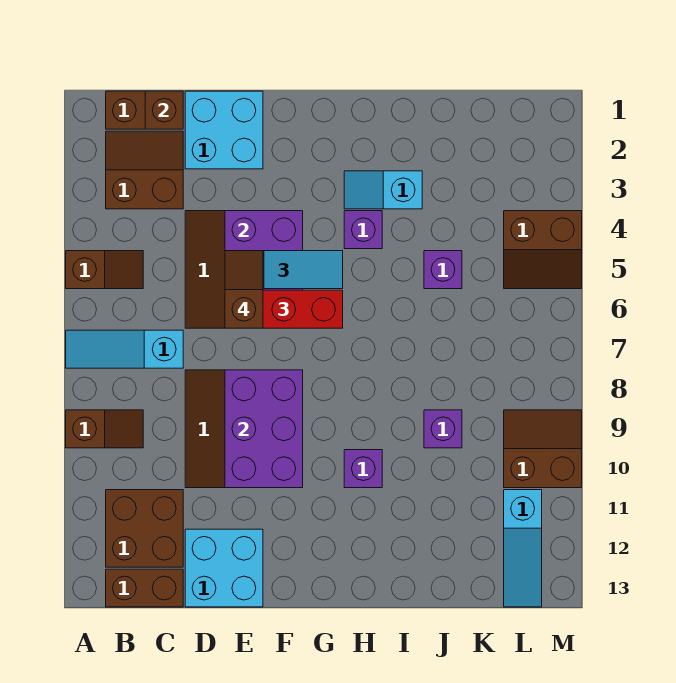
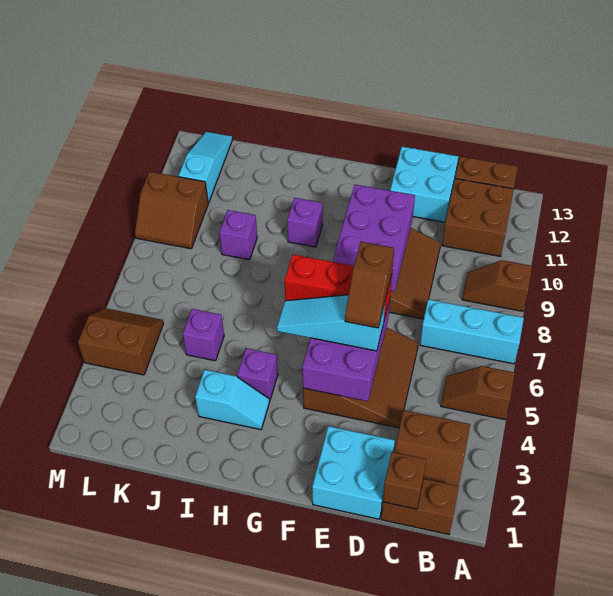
cyan slope A7:C7 level 1 top C -> cyan brick A7:C7 level 1

